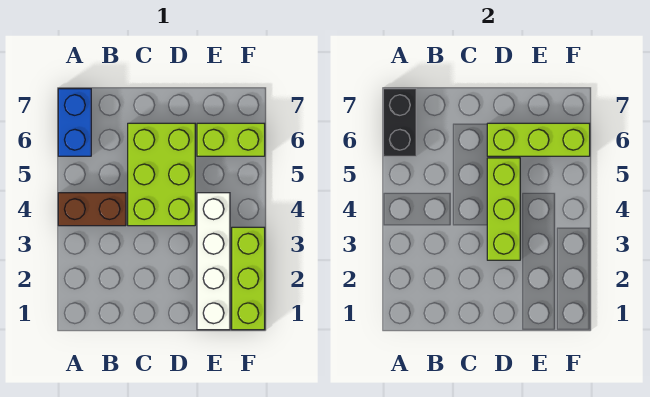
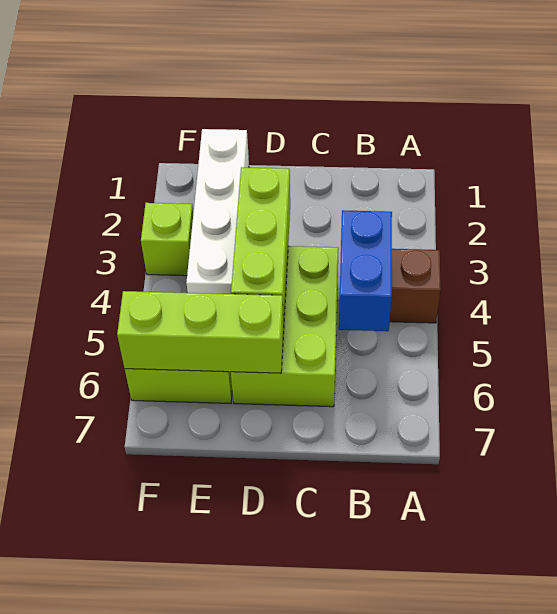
blue brick A6:A7 level 1 -> blue brick B4:B5 level 2
black brick A6:A7 level 2 -> none
lime brick F1:F3 level 1 -> lime brick F3 level 1

